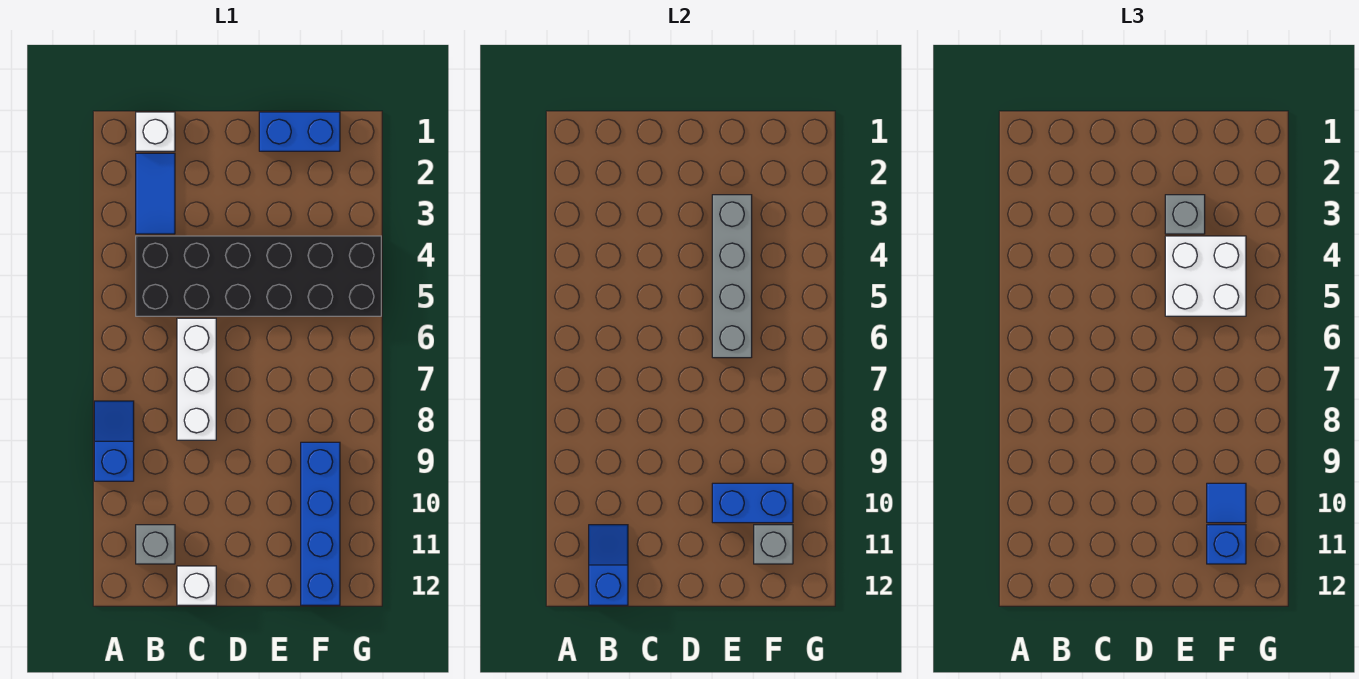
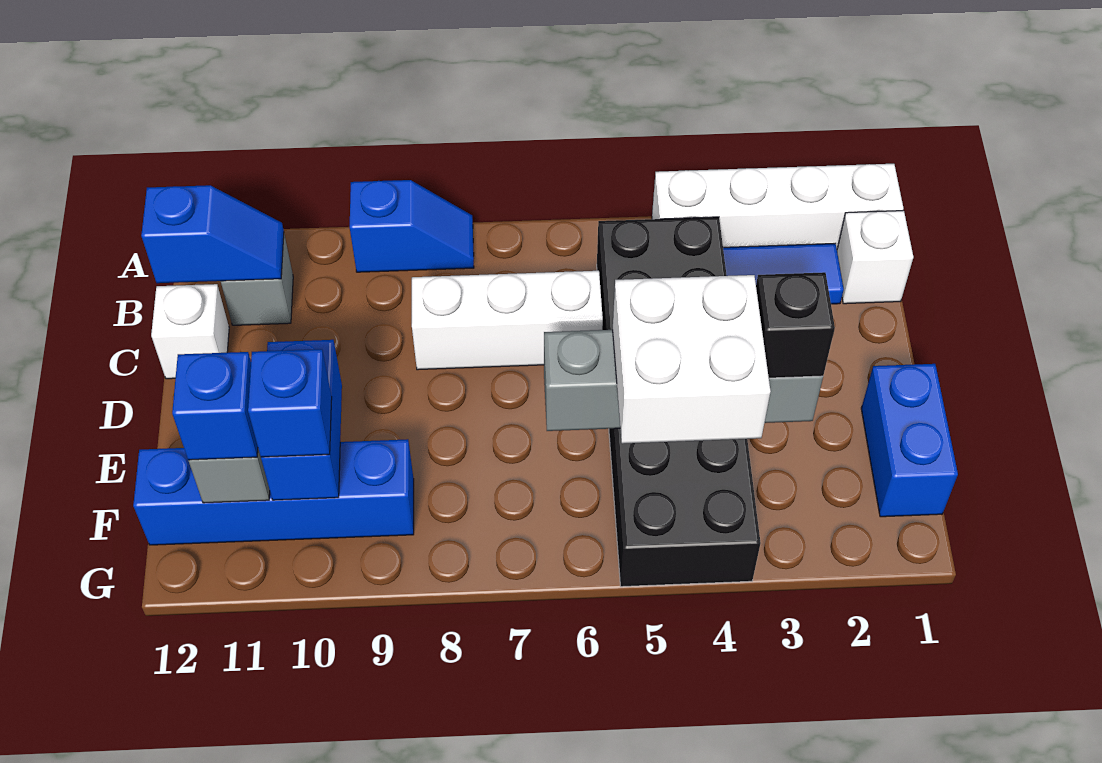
none -> white brick A1:A4 level 1
grey brick E3 level 3 -> black brick E3 level 3
blue tile F10 level 3 -> blue brick F10 level 3

